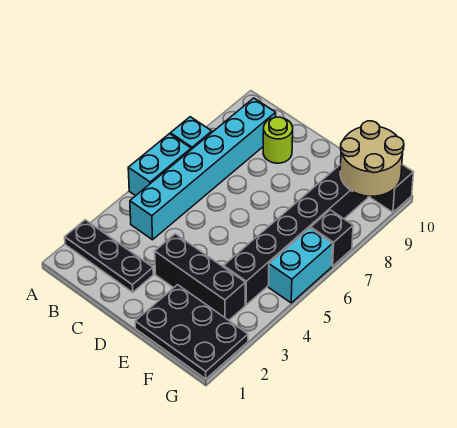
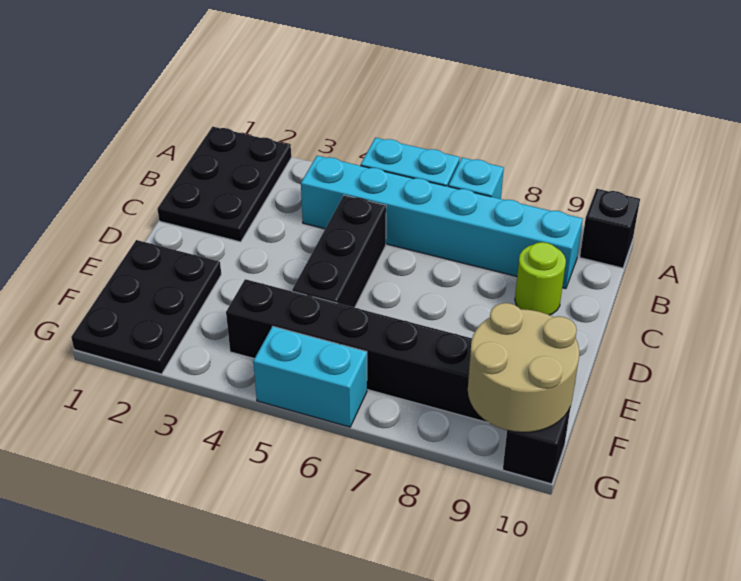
black plate A2:C2 level 1 -> black plate A1:C2 level 1
black brick D3:F3 level 1 -> black brick C5:E5 level 1
black brick G7 level 1 -> black brick A10 level 1

